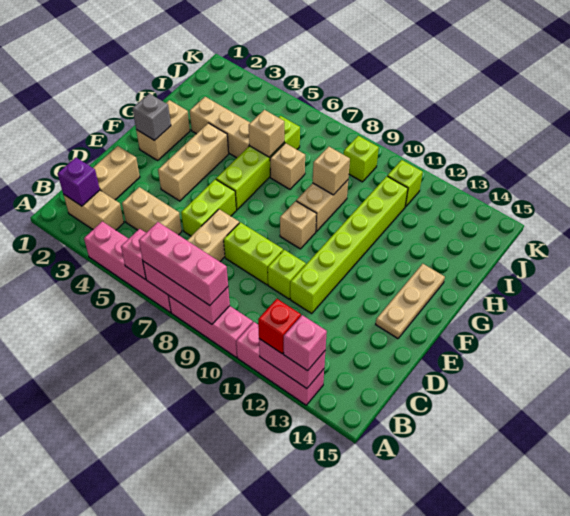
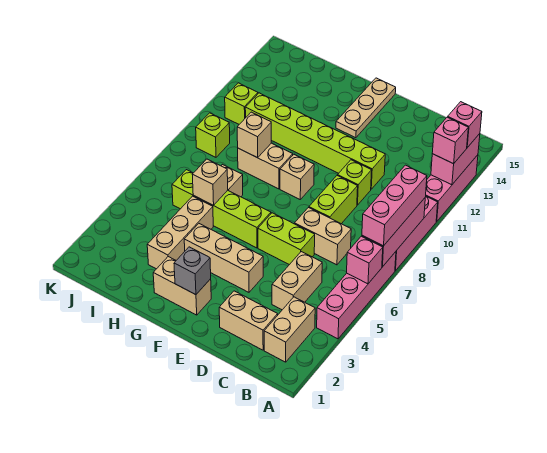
red brick A12 level 3 -> pink brick A12 level 3
purple brick B2 level 2 -> none
tan plate E14:G14 level 1 -> tan plate F13:F15 level 1

